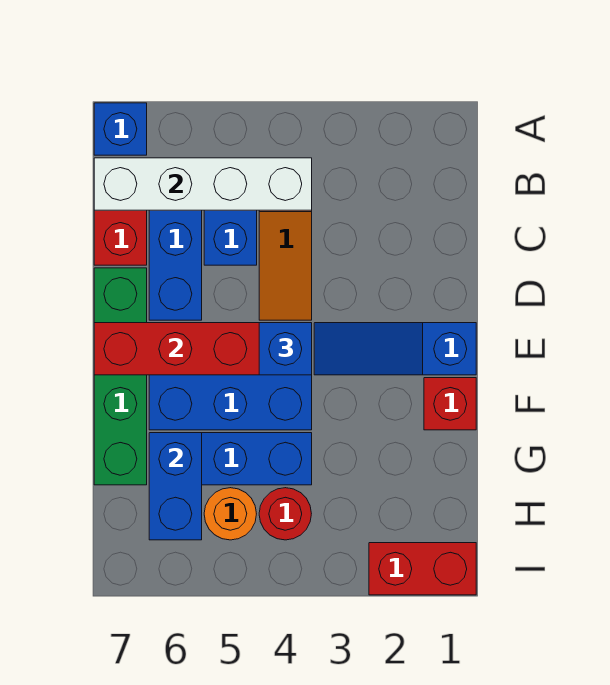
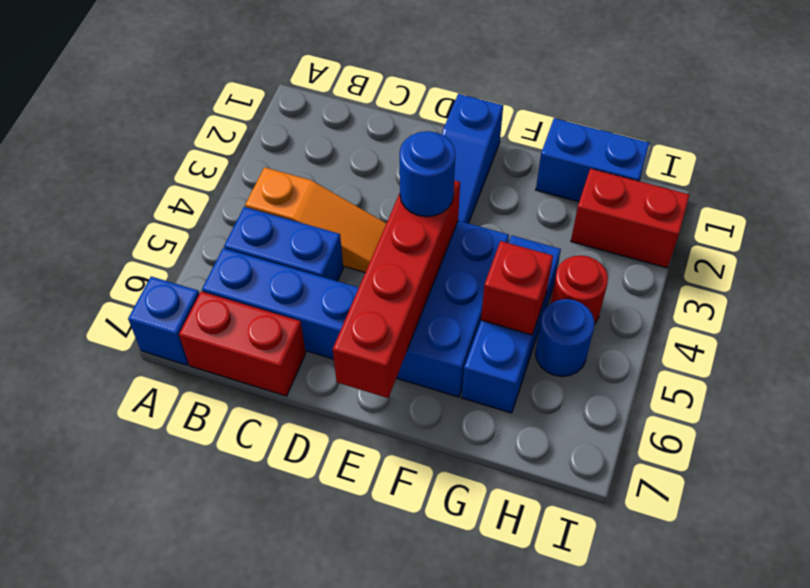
white brick B4:B7 level 2 -> none
green brick D7:G7 level 1 -> none
blue brick E4 level 3 -> blue round brick E4 level 3
red brick F1 level 1 -> red brick G5 level 2
blue brick G6:H6 level 2 -> blue brick G1:H1 level 1
orange round brick H5 level 1 -> blue round brick H5 level 1
red brick I1:I2 level 1 -> red brick H2:I2 level 1

